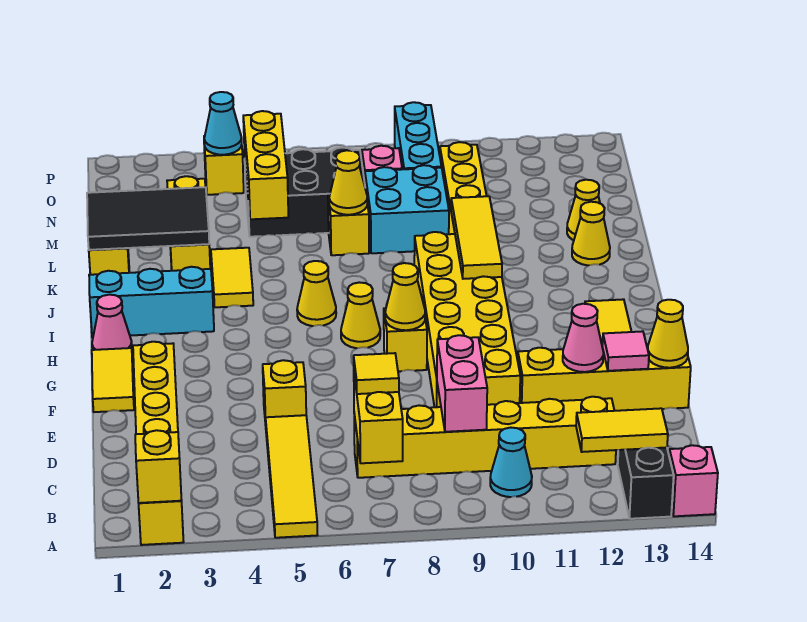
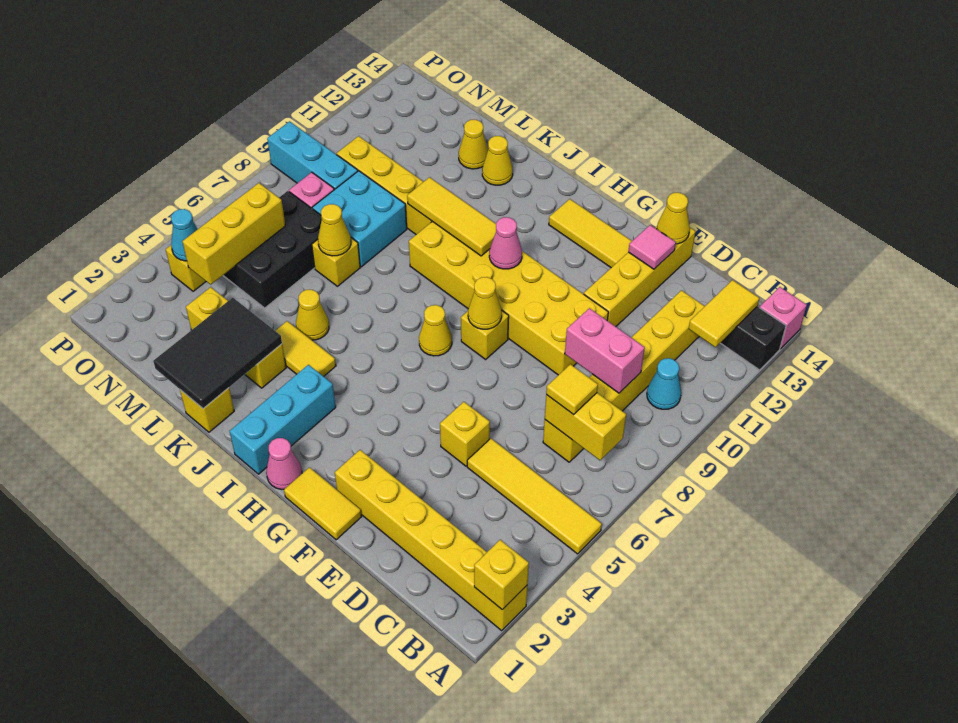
pink cone E12 level 2 -> pink cone H10 level 2
yellow cone I6 level 1 -> yellow cone K5 level 1
yellow brick L5:N5 level 2 -> yellow brick N4:N6 level 2

